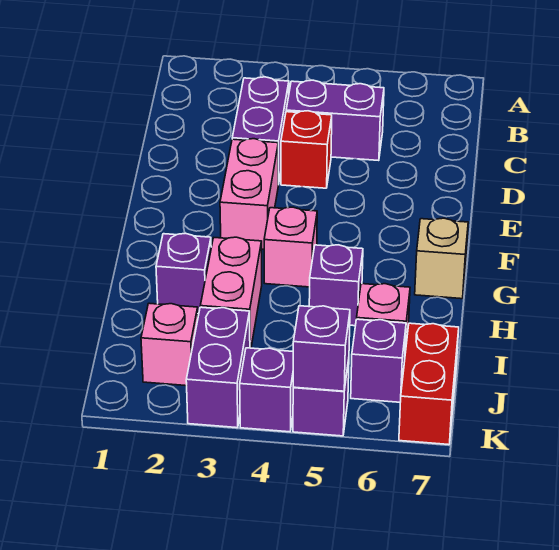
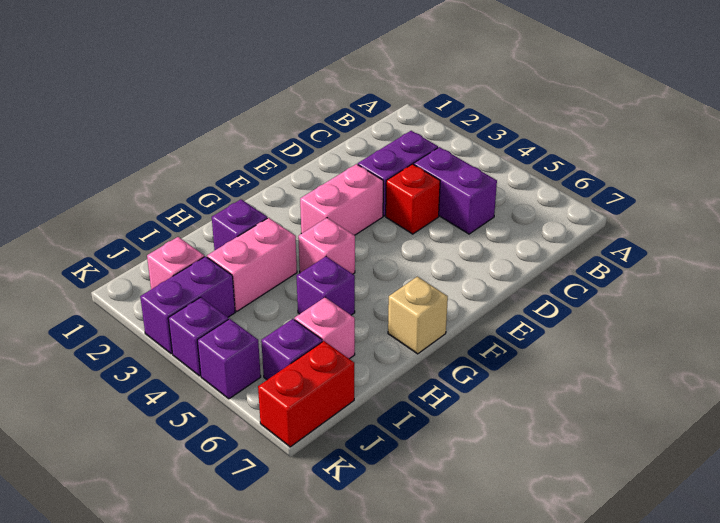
purple brick K5 level 2 -> none

